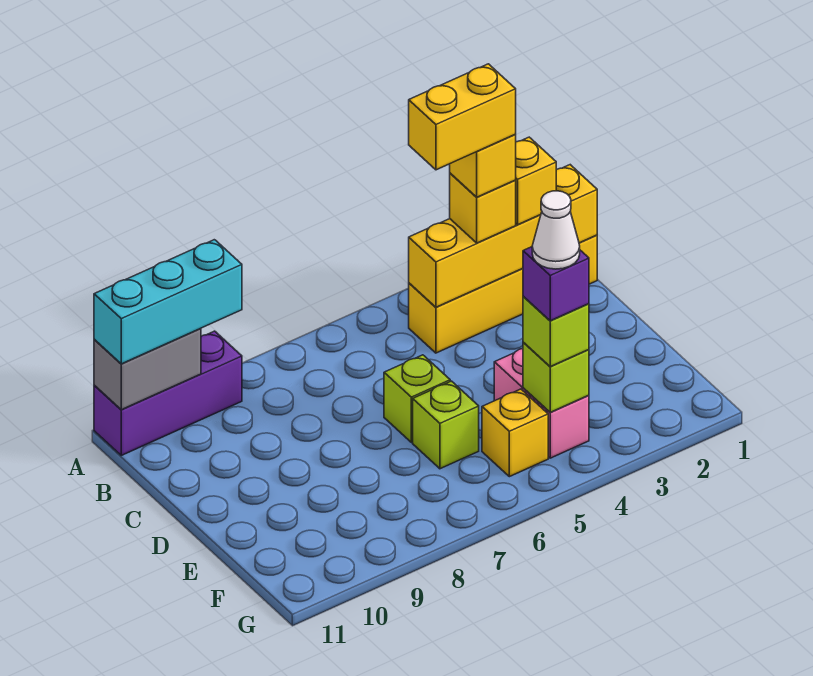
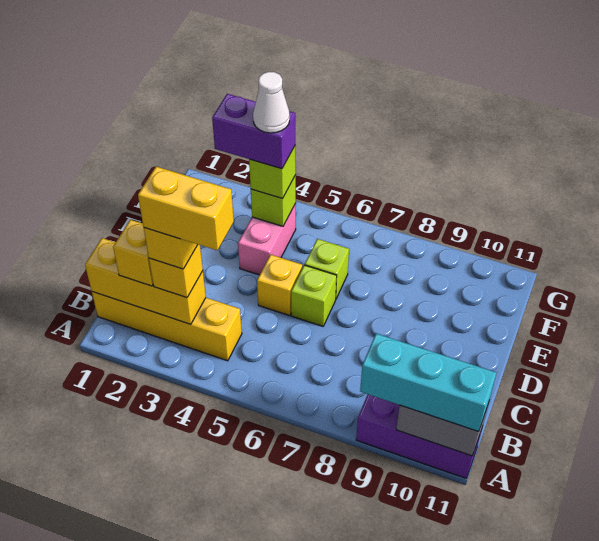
yellow brick B1:B4 level 2 -> yellow brick B1:B3 level 2
purple brick F4 level 4 -> purple brick F3:F4 level 4
yellow brick F5 level 1 -> yellow brick D5 level 1

